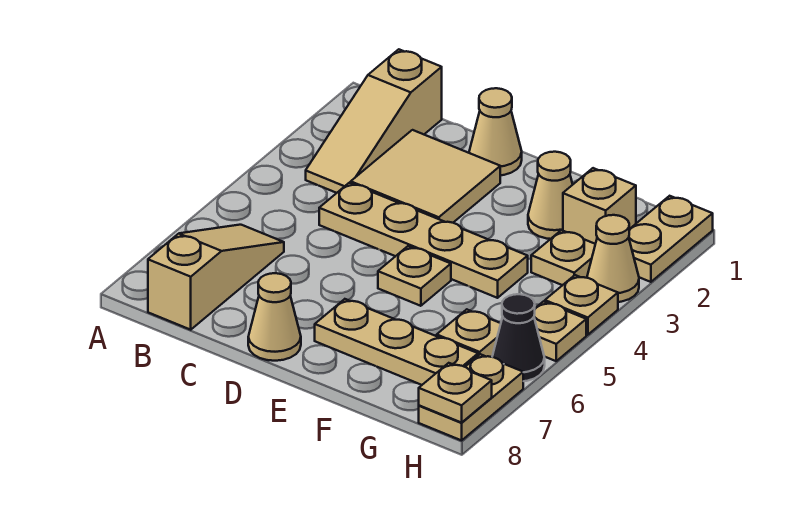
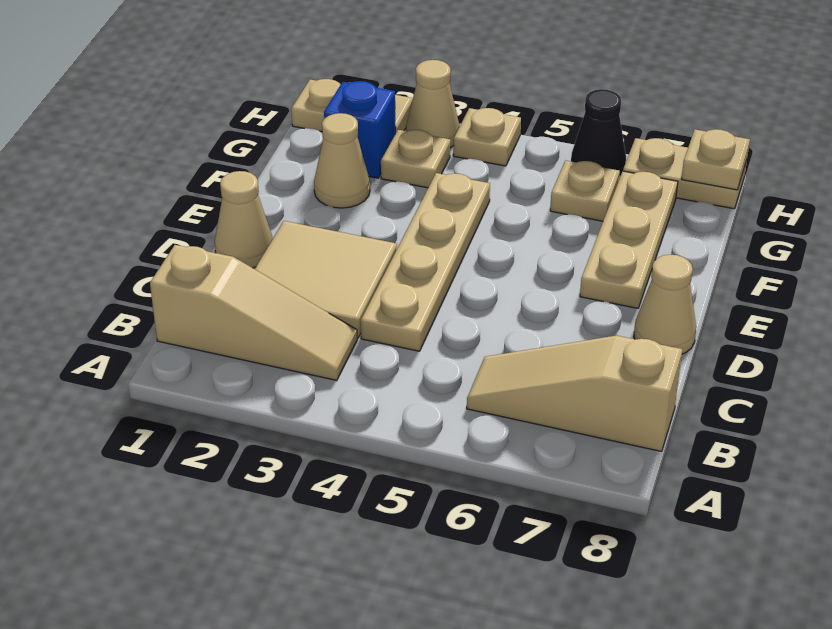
tan plate E5 level 1 -> none
tan brick G2 level 1 -> blue brick G2 level 1
tan plate H5 level 1 -> none

